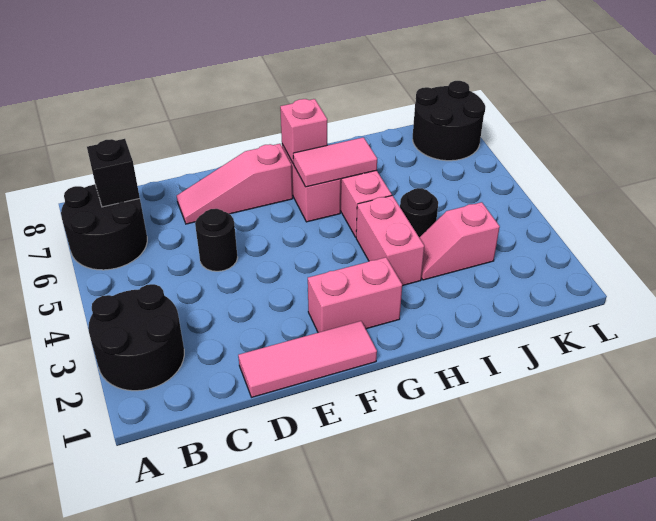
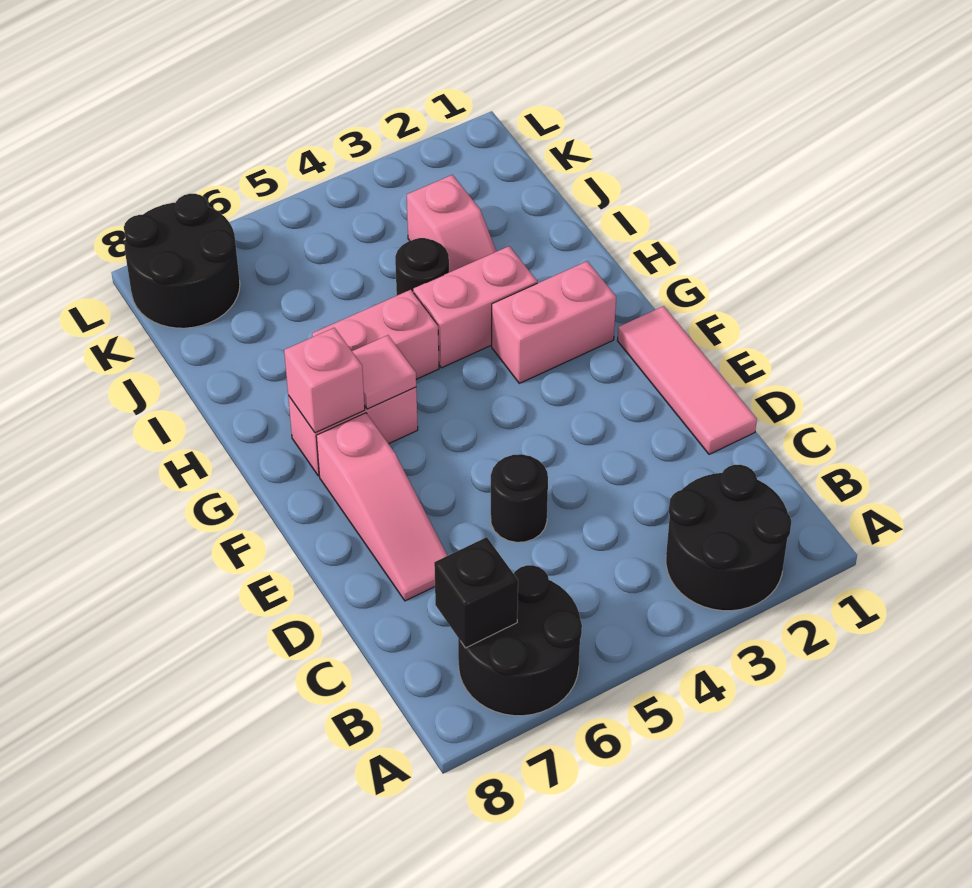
pink brick F2:G2 level 1 -> pink brick G2:G3 level 1
pink tile G6:H6 level 2 -> pink tile G6 level 2

